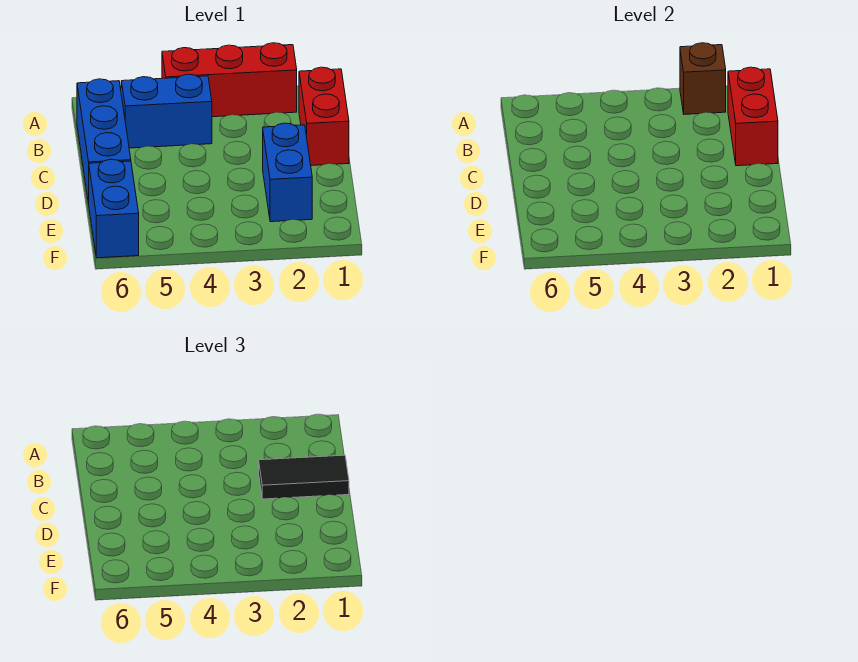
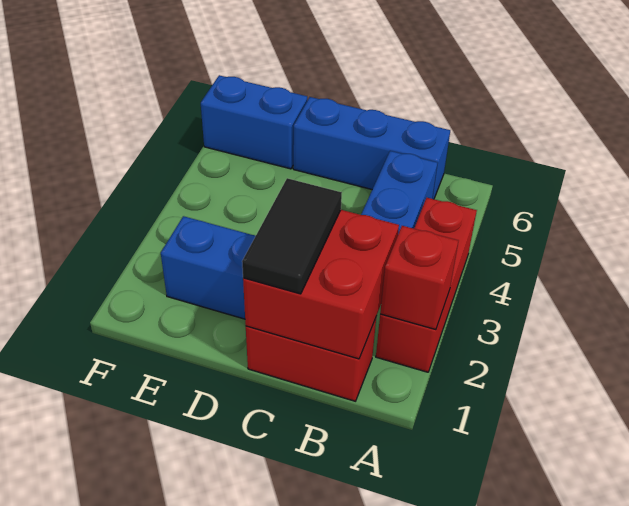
brown brick A2 level 2 -> red brick A2 level 2
red brick B1:C1 level 2 -> red brick B1:C2 level 2

